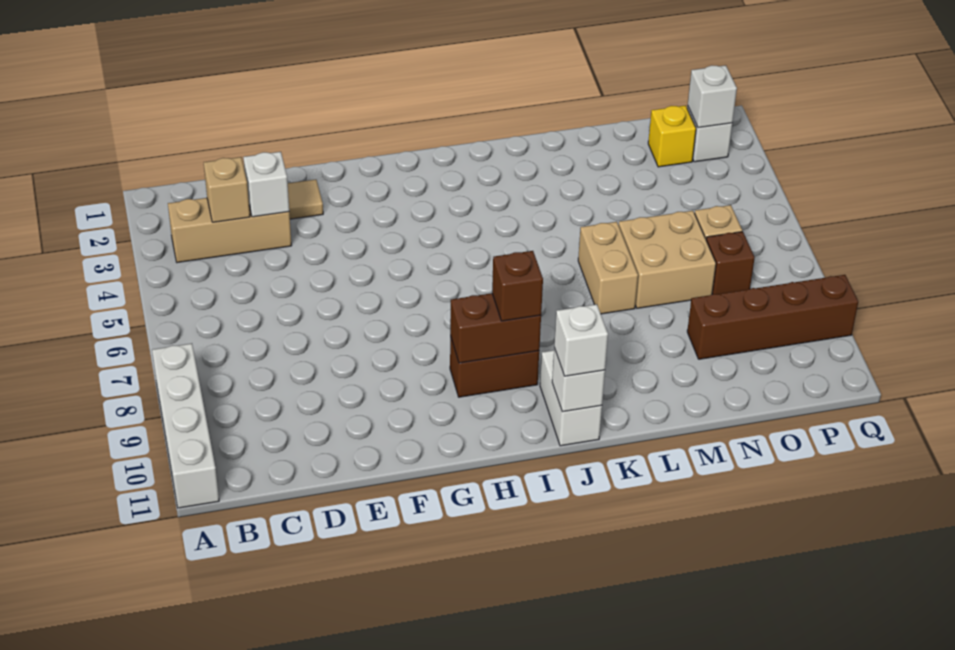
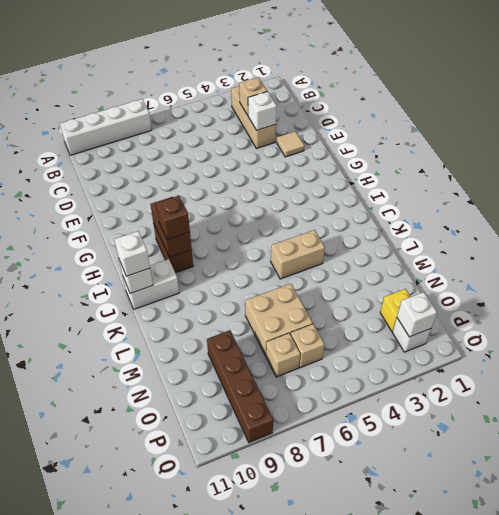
tan brick L6:L7 level 1 -> tan brick K4:K5 level 1
brown brick O7 level 1 -> tan brick O7 level 1

